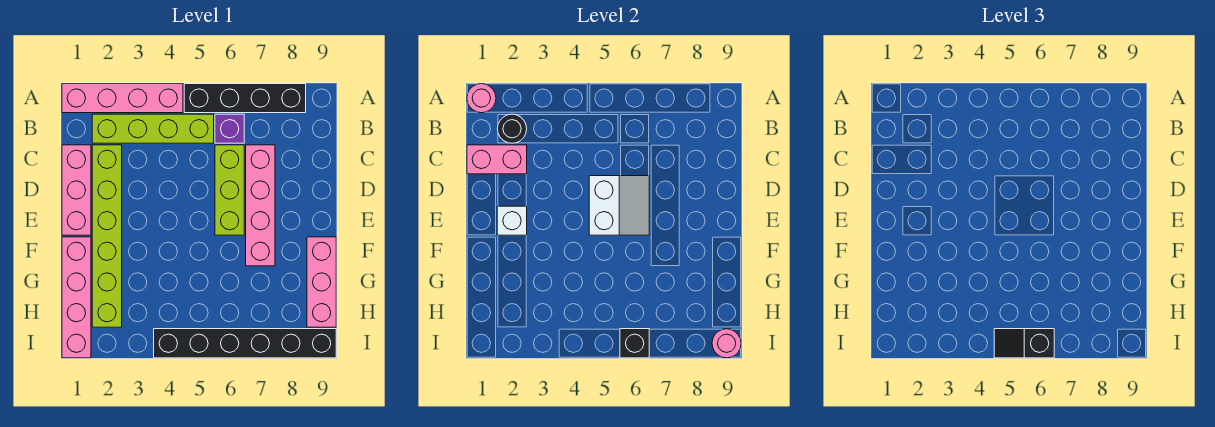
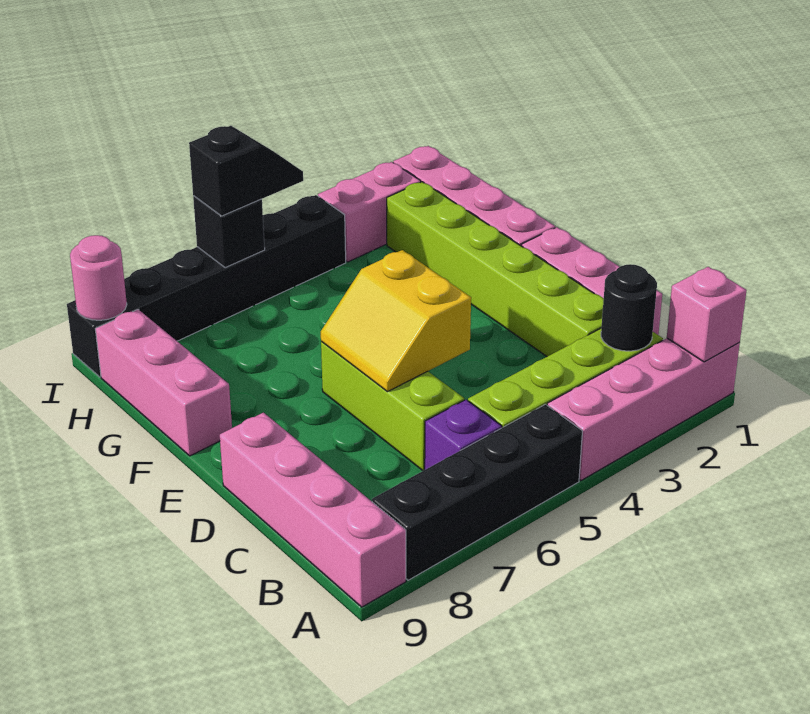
pink round brick A1 level 2 -> pink brick A1 level 2
pink brick C1:C2 level 2 -> pink brick I2:I3 level 1
pink brick C7:F7 level 1 -> pink brick A9:D9 level 1
white slope D5:E6 level 2 top 5 -> yellow slope D5:E6 level 2 top 5
white brick E2 level 2 -> none

